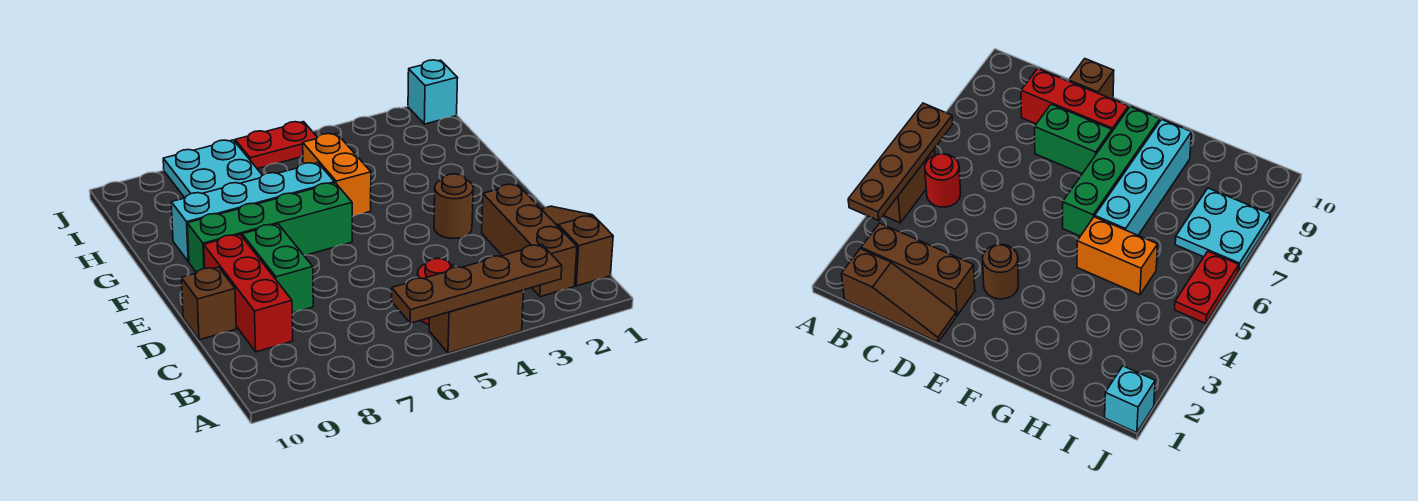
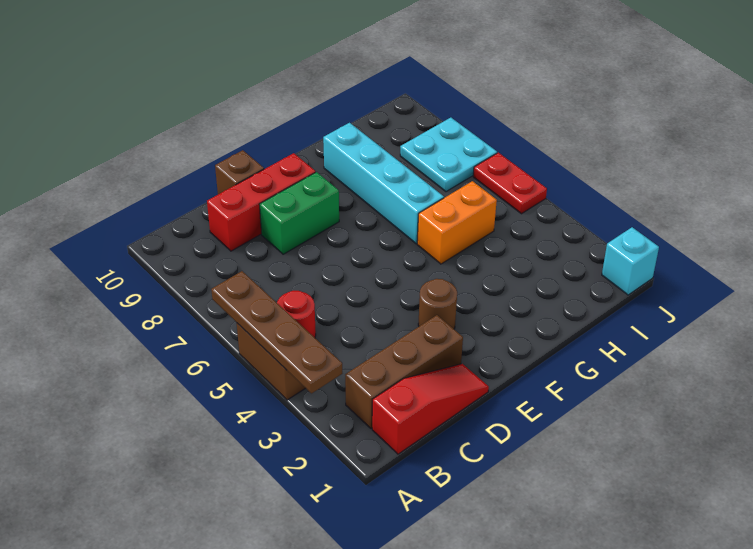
brown slope B1:D1 level 1 top B -> red slope B1:D1 level 1 top B
green brick F6:F9 level 1 -> none

